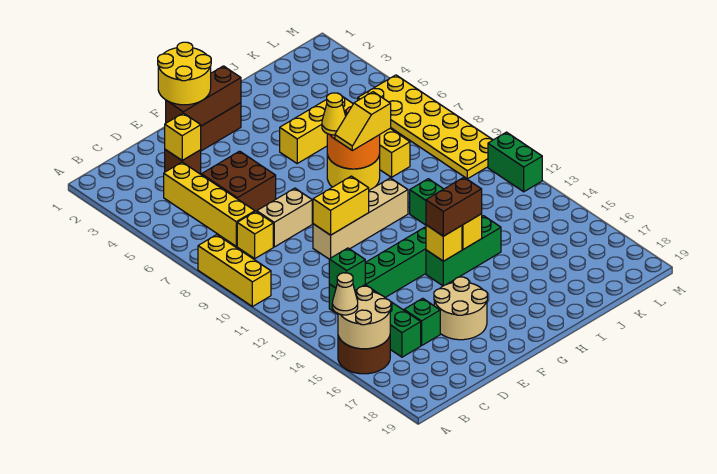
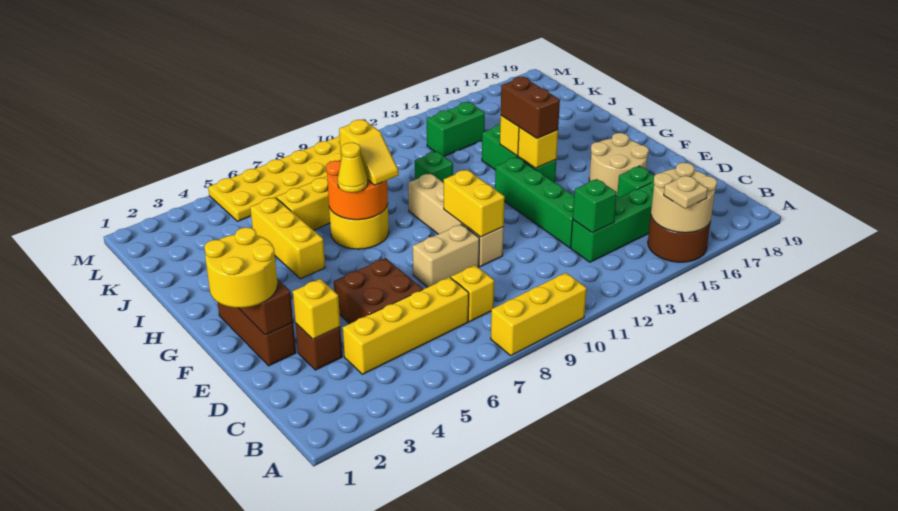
tan cone A15 level 3 -> tan plate A15 level 3
tan brick D8:E8 level 1 -> tan brick E8:E9 level 1
green brick M11:M12 level 1 -> green brick K13:K14 level 1

